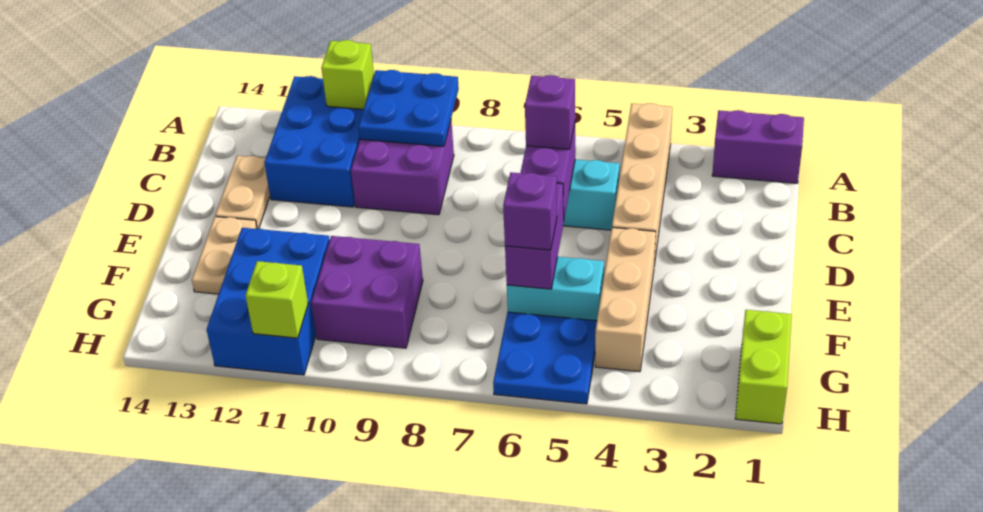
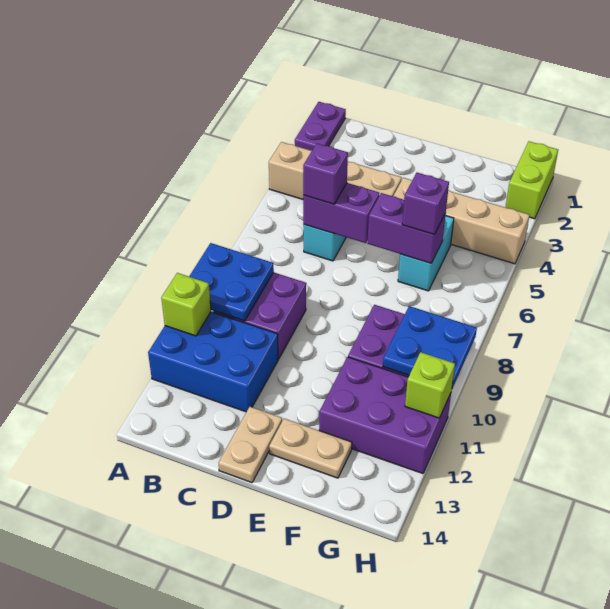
purple brick A1:A2 level 1 -> purple plate A1:A2 level 1
tan plate C13:D13 level 1 -> tan plate D13:D14 level 1
tan brick E4:G4 level 1 -> tan brick E4:H4 level 1
blue brick F11:H12 level 1 -> purple brick F11:H12 level 1
lime brick G1:H1 level 1 -> lime brick H1:H2 level 1
blue plate G5:H6 level 1 -> blue plate G9:H10 level 2

